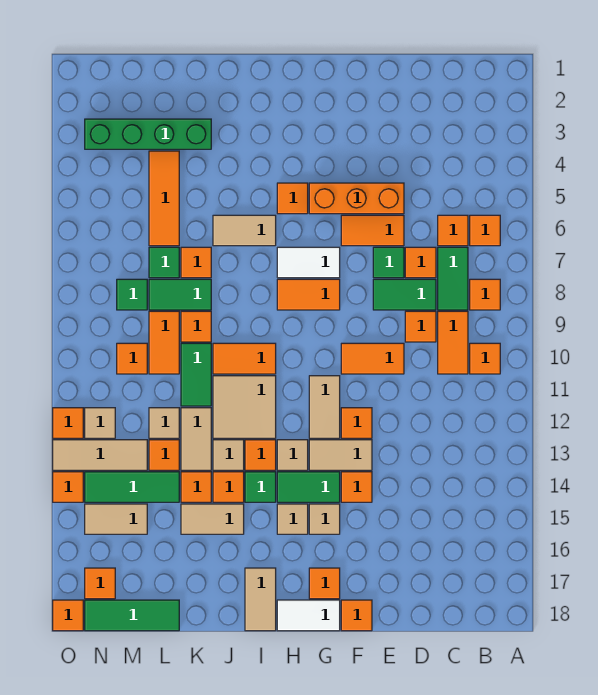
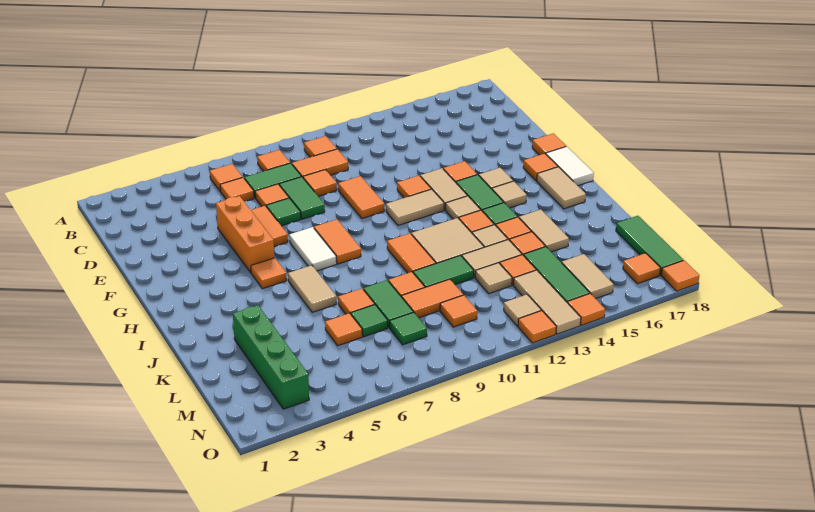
tan tile I17:I18 level 1 -> tan tile H17:I17 level 1
orange tile L4:L6 level 1 -> orange tile L6 level 1

